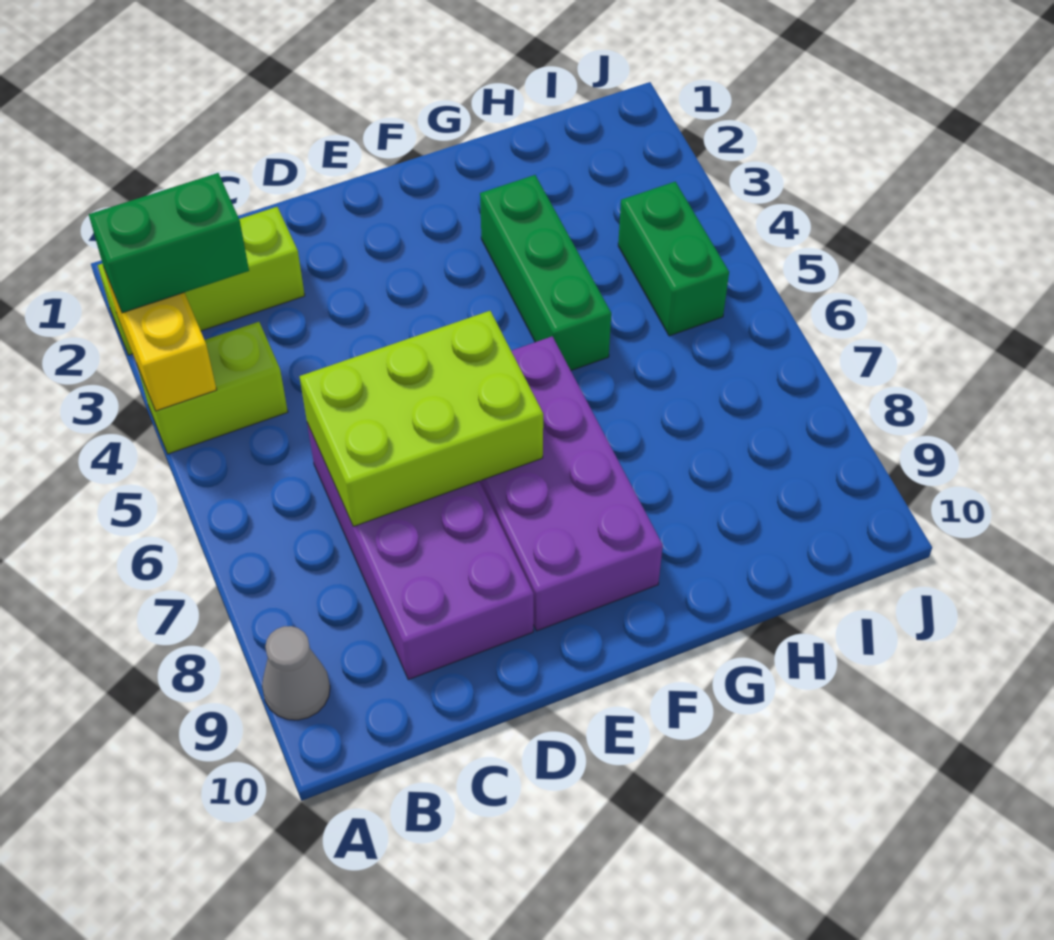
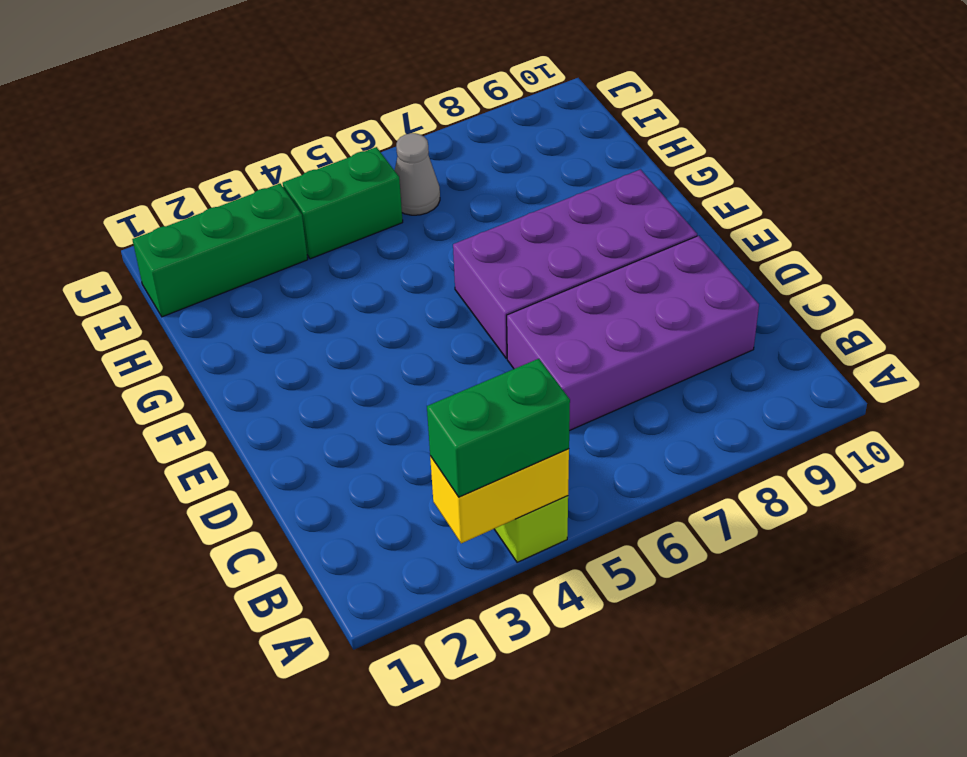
lime brick A2:C2 level 1 -> none
green brick A3:B3 level 3 -> green brick A3:A4 level 3
grey cone A9 level 1 -> grey cone I6 level 1
lime brick C6:E7 level 2 -> none
green brick G3:G5 level 1 -> green brick I1:I3 level 1

